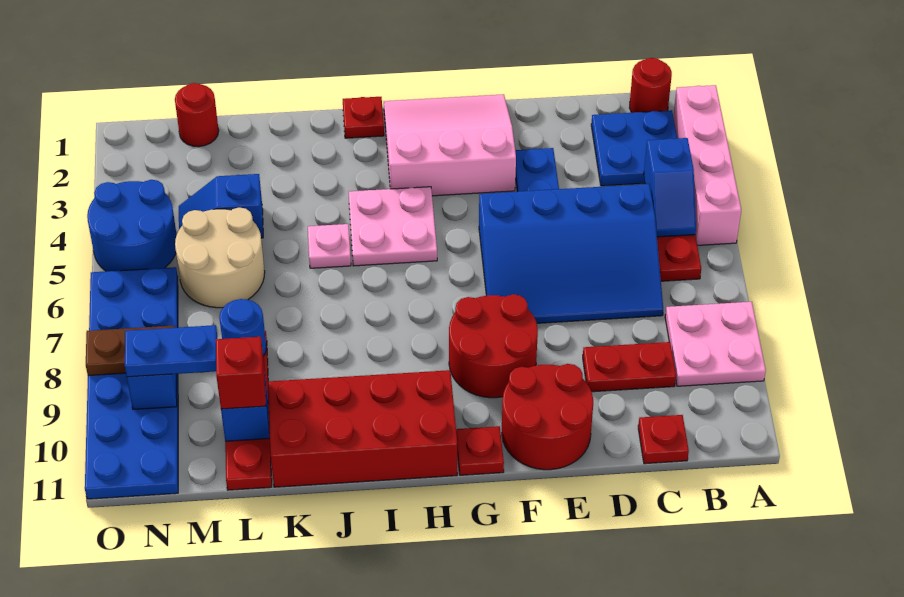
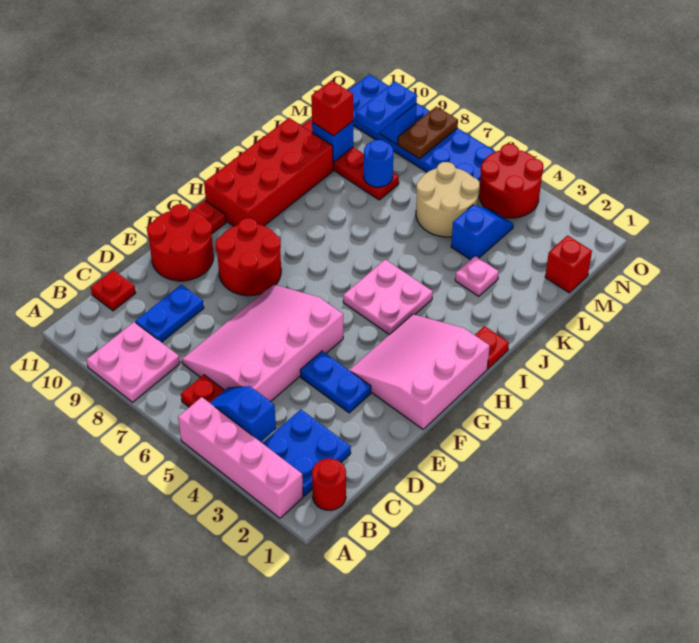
blue slope C5:F7 level 1 top 5 -> pink slope C5:F7 level 1 top 5
red plate C9:D9 level 1 -> blue plate C9:D9 level 1
pink slope F1:H3 level 1 top 3 -> pink slope F1:H3 level 1 top 1
pink plate J5 level 1 -> pink plate K3 level 1
red round brick M1 level 1 -> red brick M1 level 1
blue round brick N4:O5 level 1 -> red round brick N4:O5 level 1

